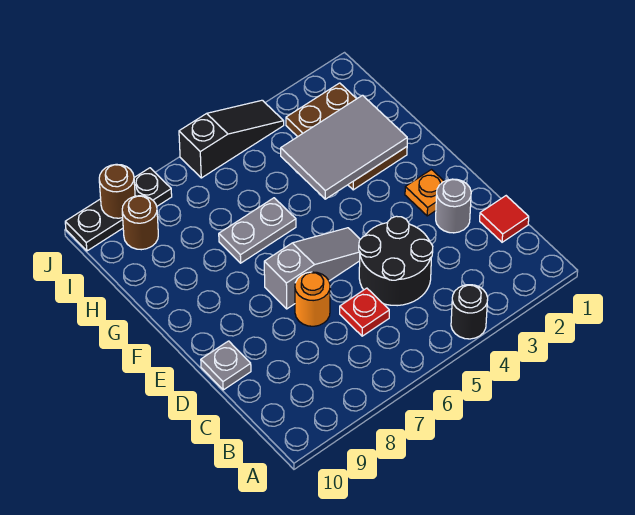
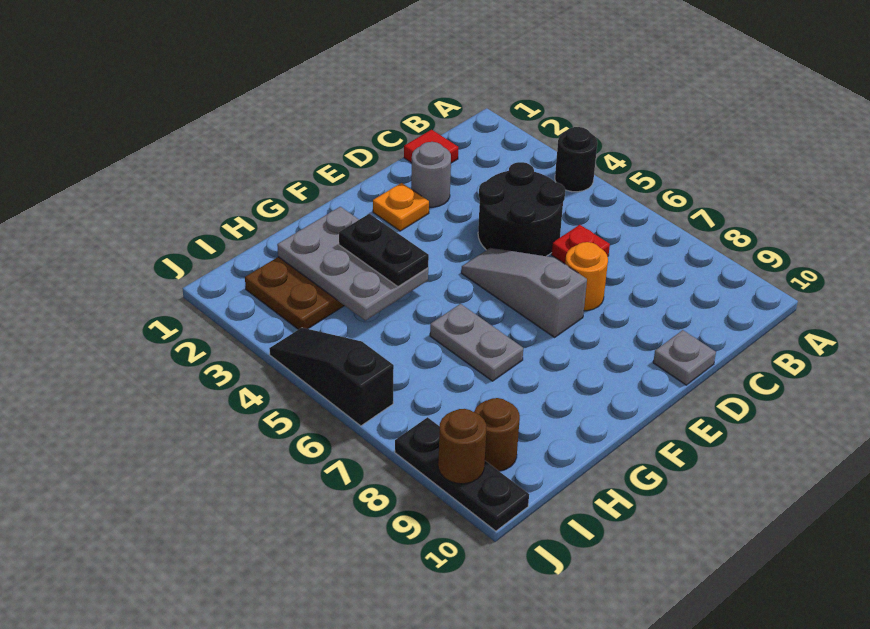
grey tile G2:H4 level 2 -> grey plate G2:H4 level 2
none -> black plate G3:G4 level 3

